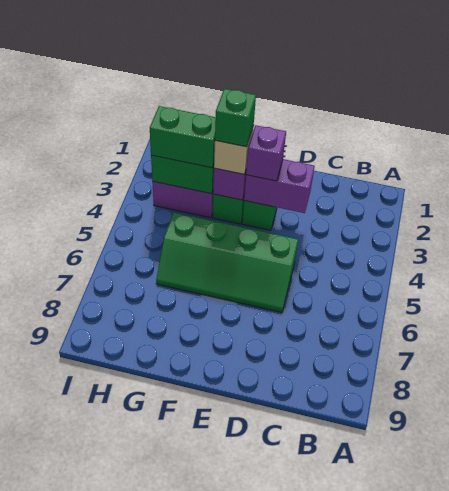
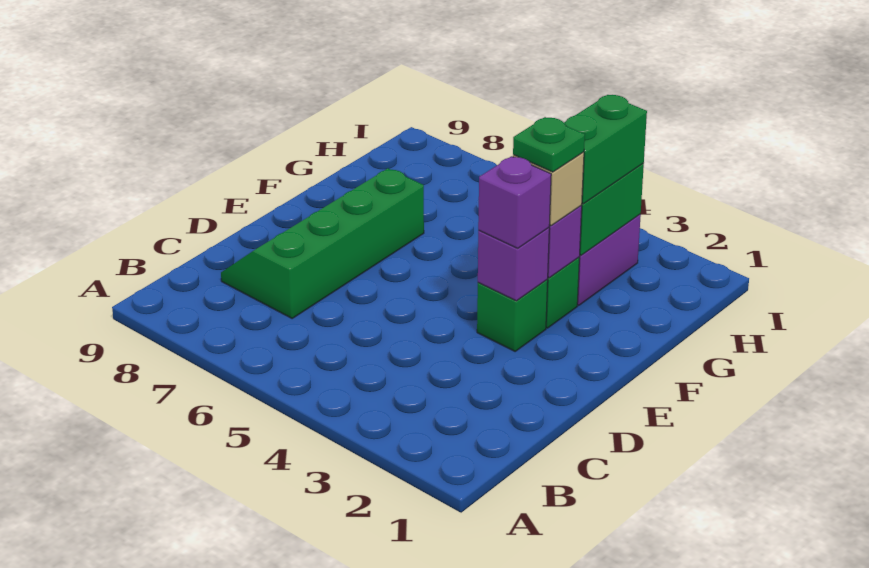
purple brick D3:E3 level 2 -> purple brick E3 level 2
green slope D5:G6 level 1 top 5 -> green slope C7:F8 level 1 top 7
green brick F3 level 4 -> green plate F3 level 4

